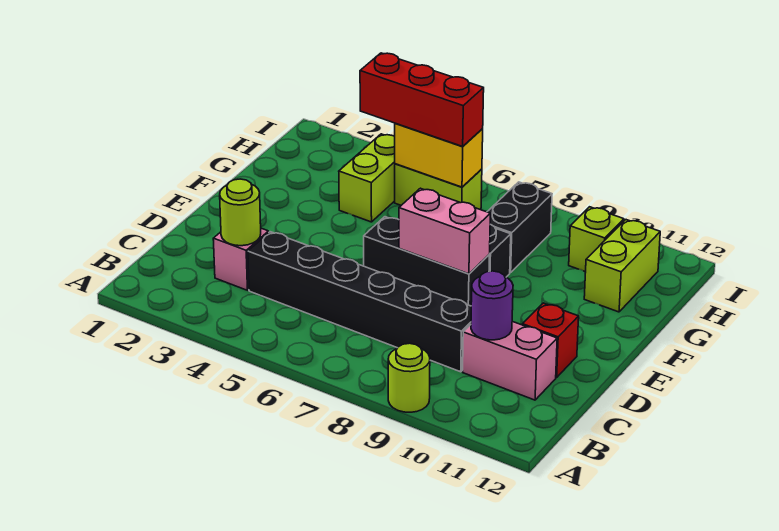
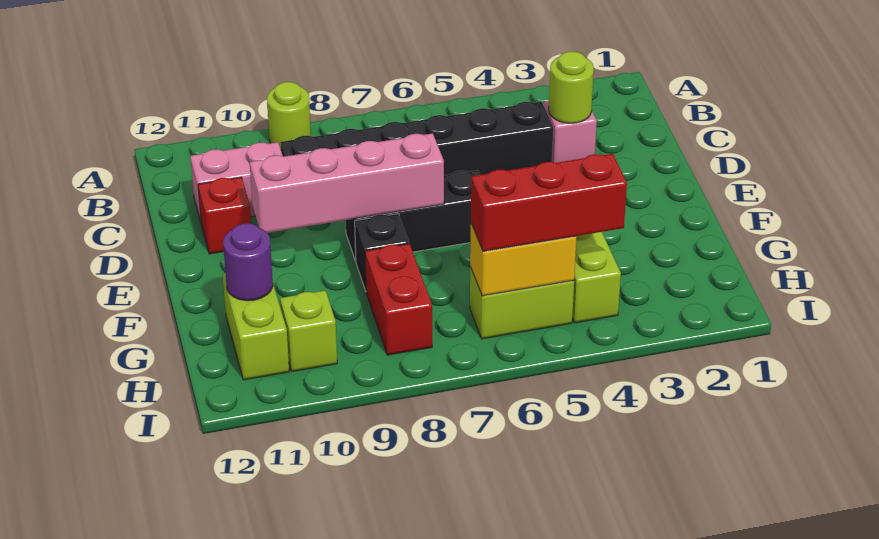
purple round brick C10 level 2 -> purple round brick G11 level 2
pink brick E7:E8 level 2 -> pink brick E7:E10 level 2
black brick G8:H8 level 1 -> red brick G8:H8 level 1

